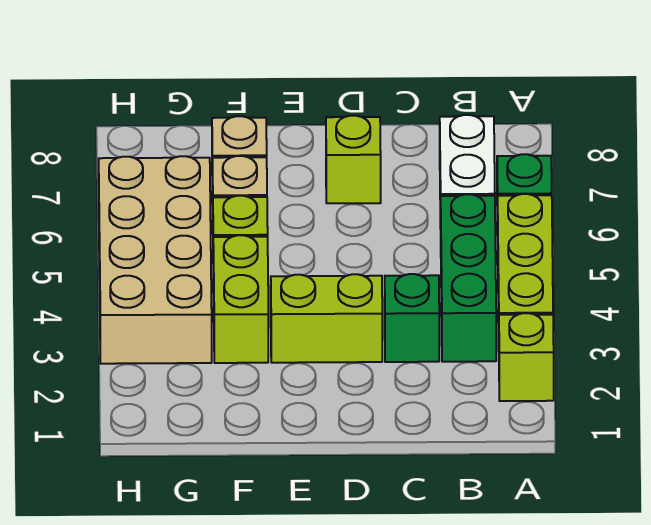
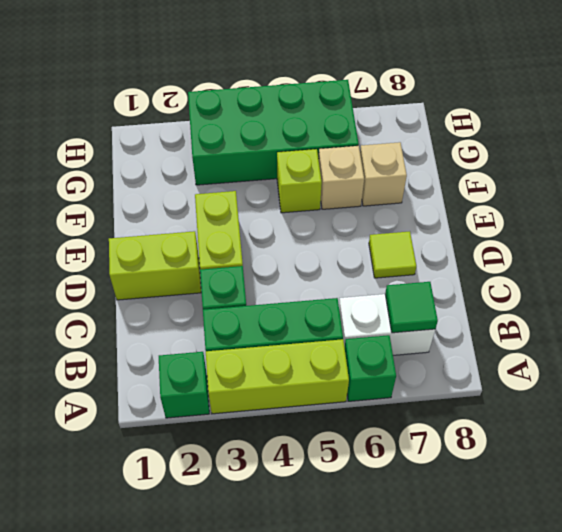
lime brick A2 level 1 -> green brick A2 level 1
none -> green tile B7 level 2
lime brick D7 level 1 -> lime tile D7 level 1
lime brick F3:F4 level 1 -> lime brick D1:D2 level 1
tan brick G3:H6 level 1 -> green brick G3:H6 level 1

